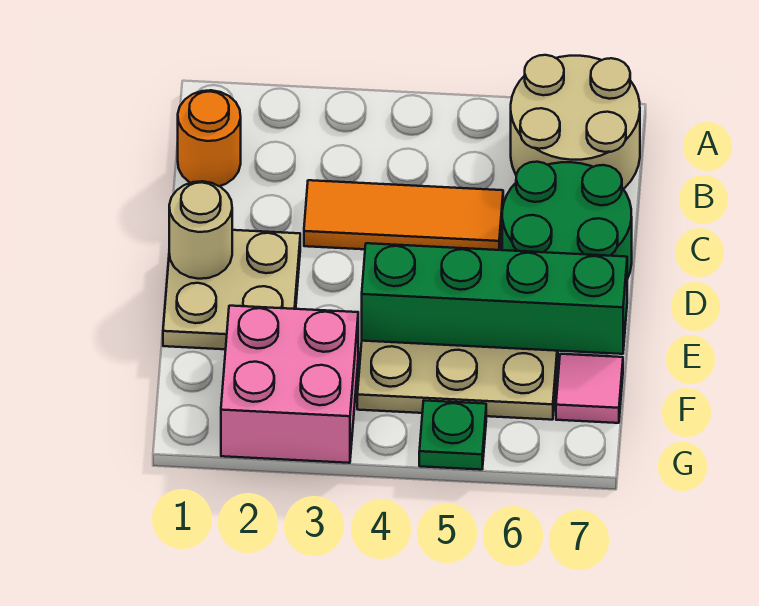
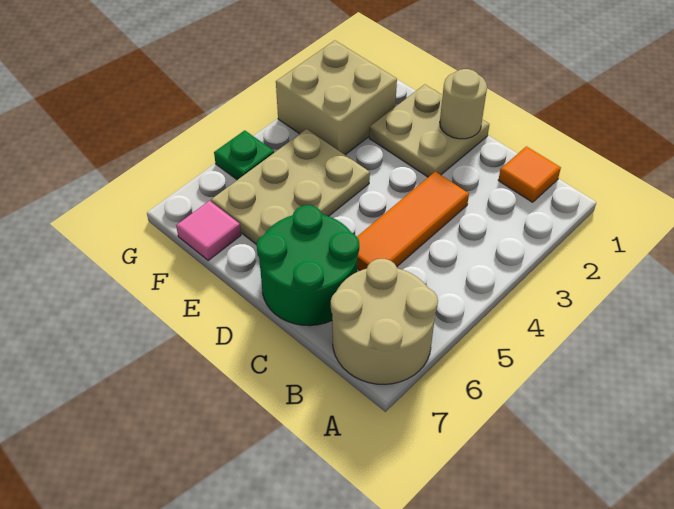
orange round brick B1 level 1 -> orange tile B1 level 1
green brick E4:E7 level 2 -> none
pink brick F2:G3 level 1 -> tan brick F2:G3 level 1

